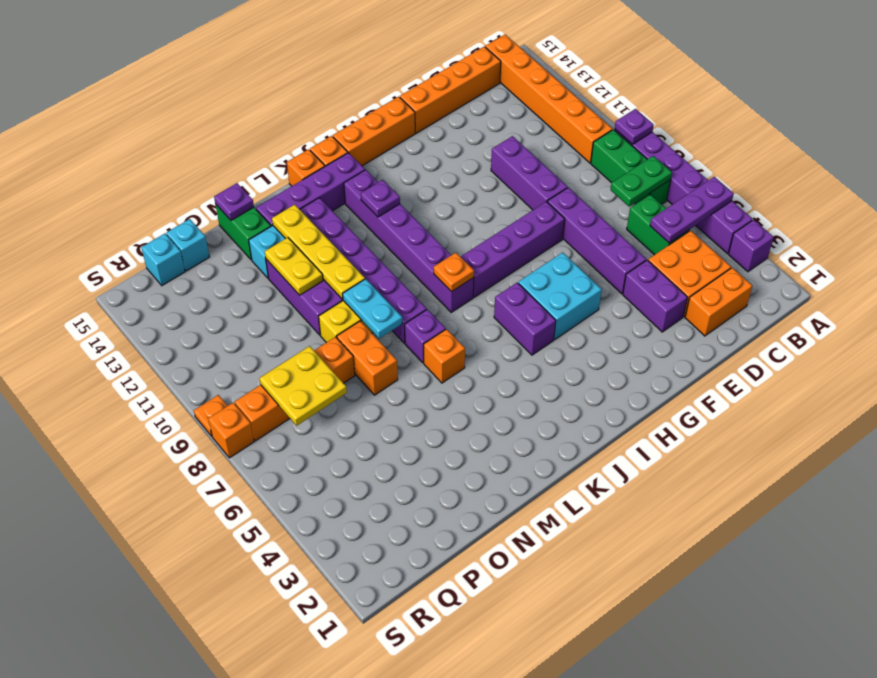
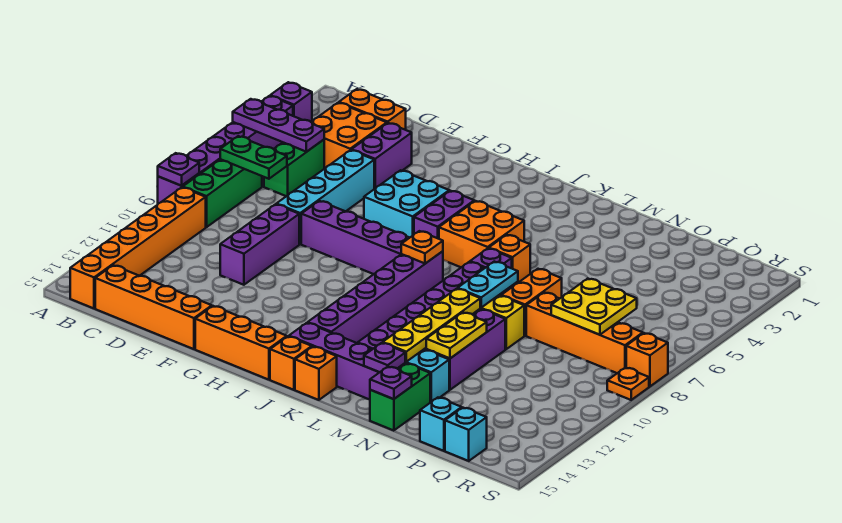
purple brick E5:E8 level 1 -> cyan brick E5:E8 level 1
none -> orange brick J5:K6 level 1
purple plate J12 level 2 -> purple plate M14 level 2

